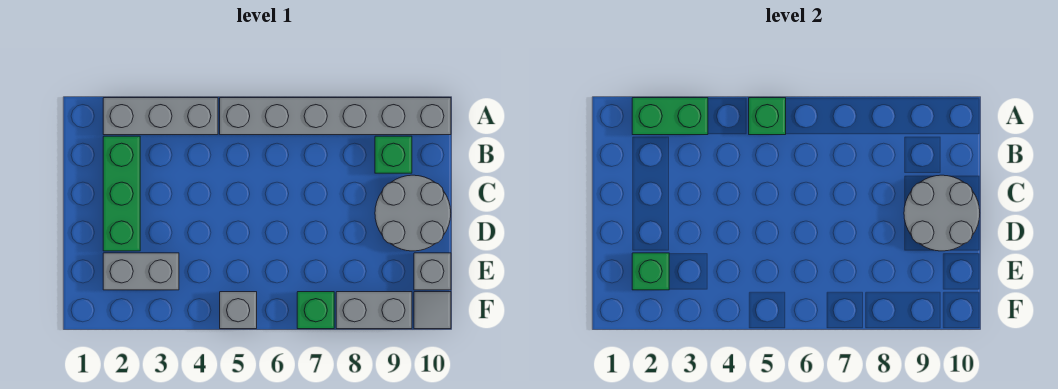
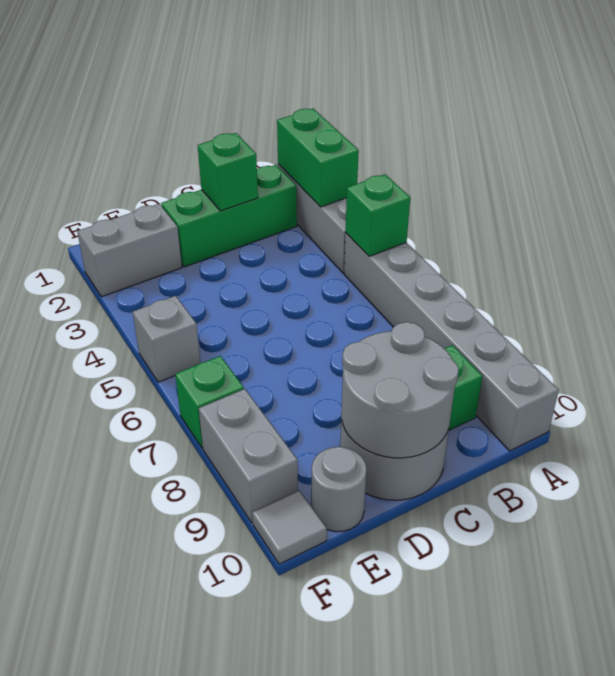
grey brick E2:E3 level 1 -> grey brick E2:F2 level 1
green brick E2 level 2 -> green brick C2 level 2
grey brick E10 level 1 -> grey round brick E10 level 1

